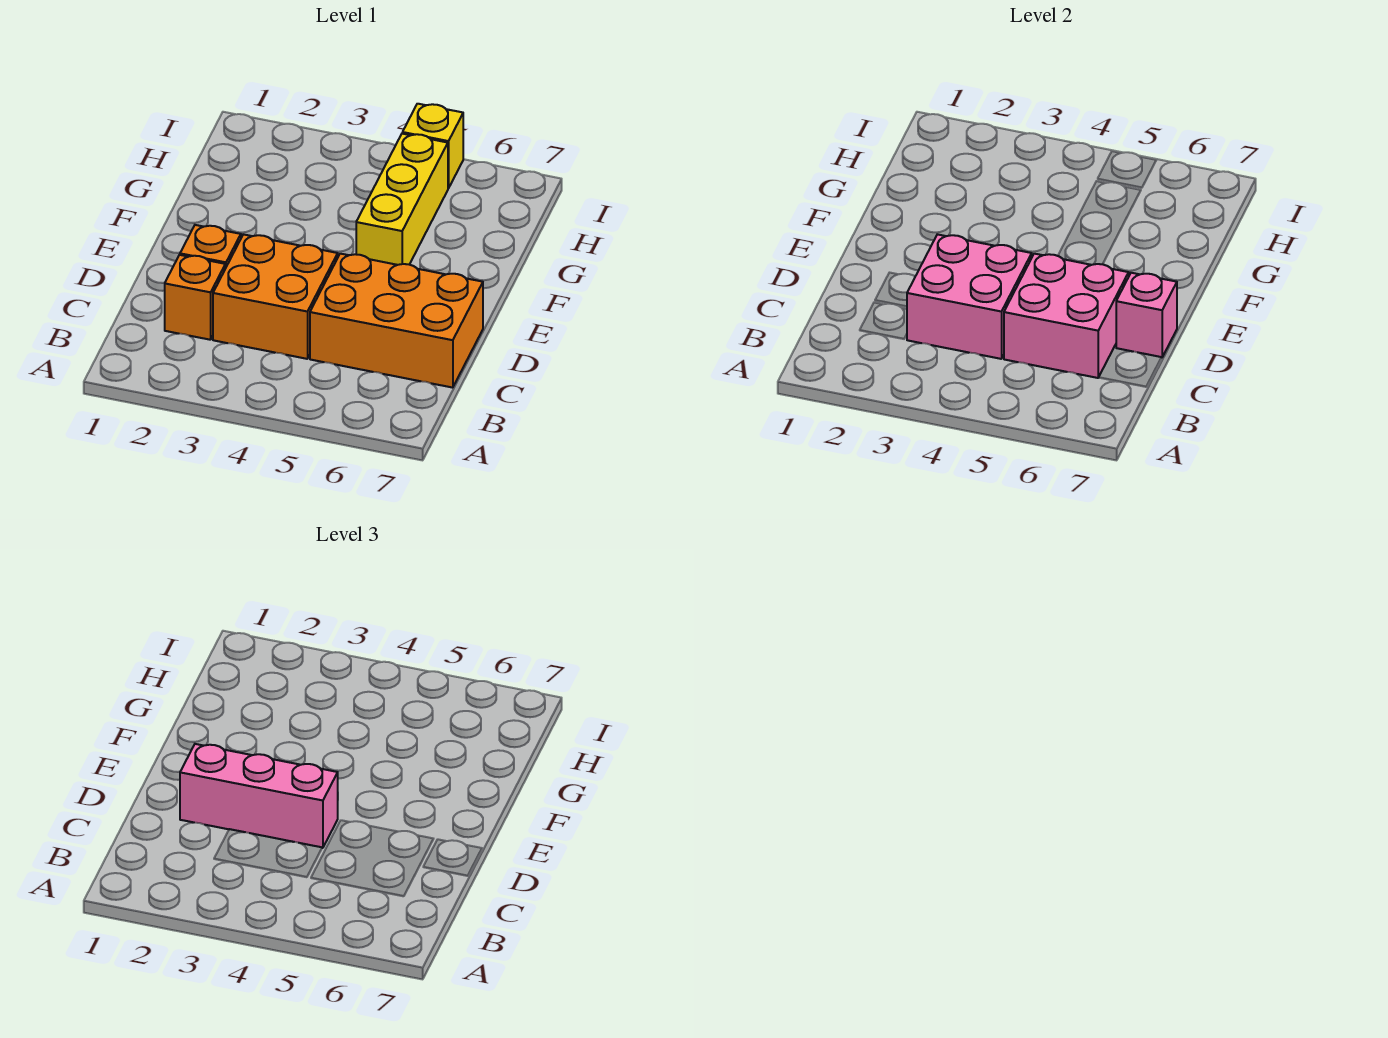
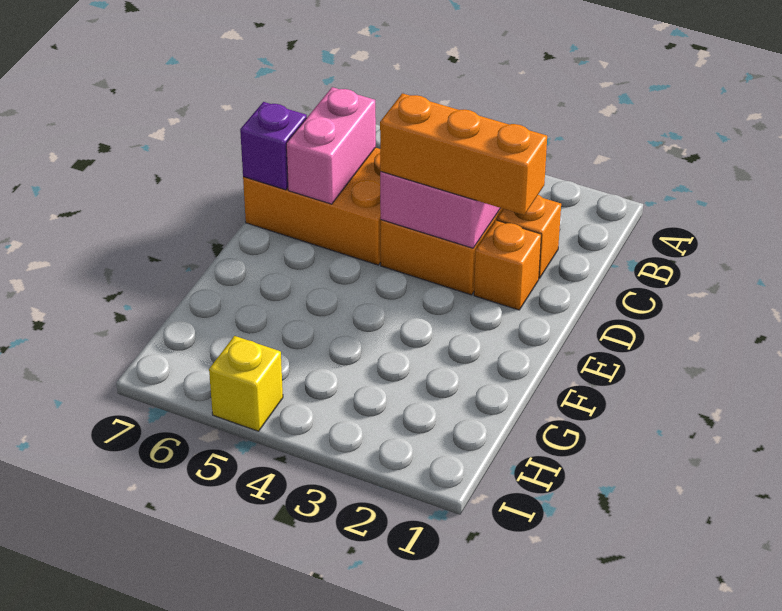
pink brick C5:D6 level 2 -> pink brick C6:D6 level 2
pink brick D2:D4 level 3 -> orange brick D2:D4 level 3
pink brick D7 level 2 -> purple brick D7 level 2
yellow brick F5:H5 level 1 -> none

